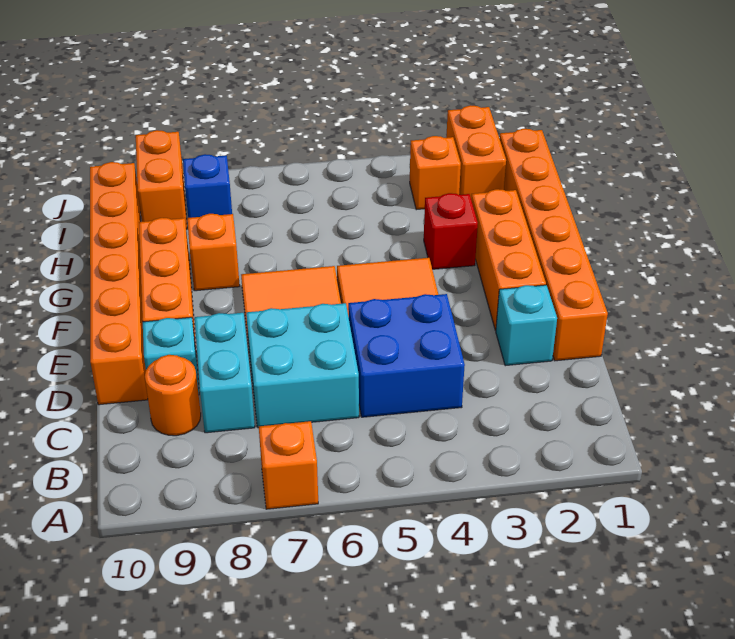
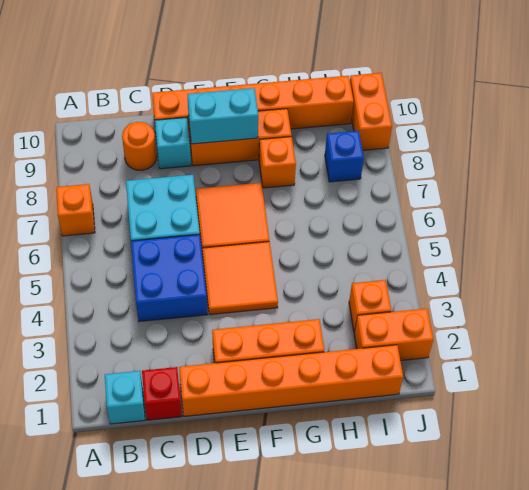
cyan brick C8:D8 level 1 -> cyan brick E9:F9 level 2
cyan brick D2 level 1 -> cyan brick B1 level 1
red brick G3 level 1 -> red brick C1 level 1
orange brick I9:J9 level 1 -> orange brick J9:J10 level 1

